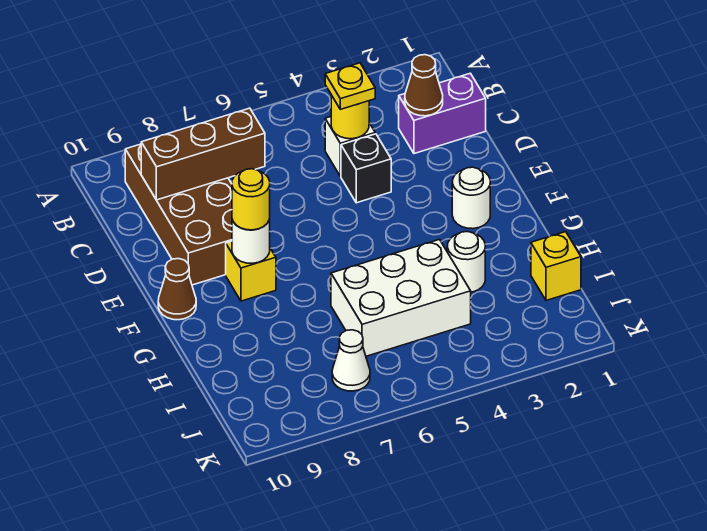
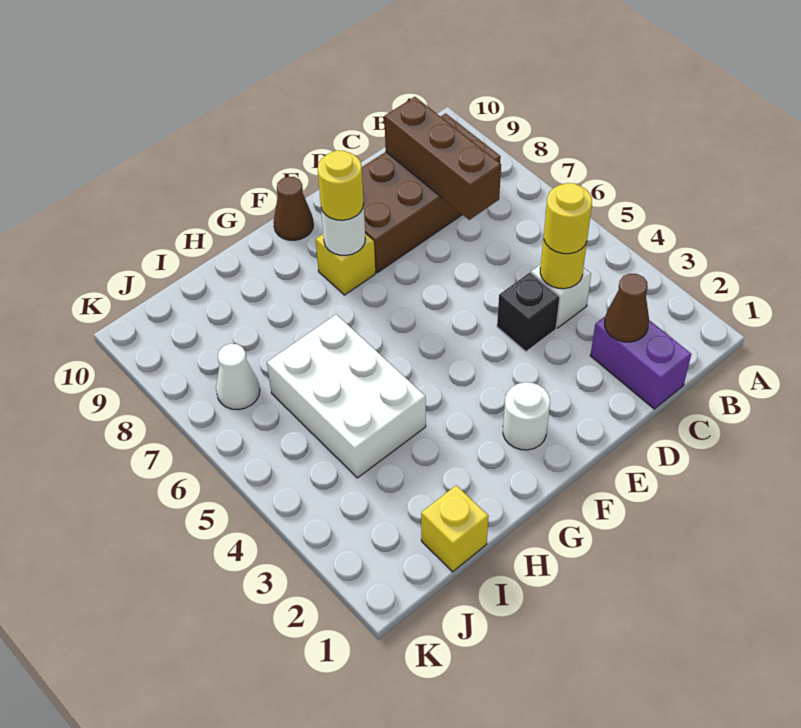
yellow plate C4 level 3 -> yellow round brick C4 level 3
white round brick H3 level 1 -> none

